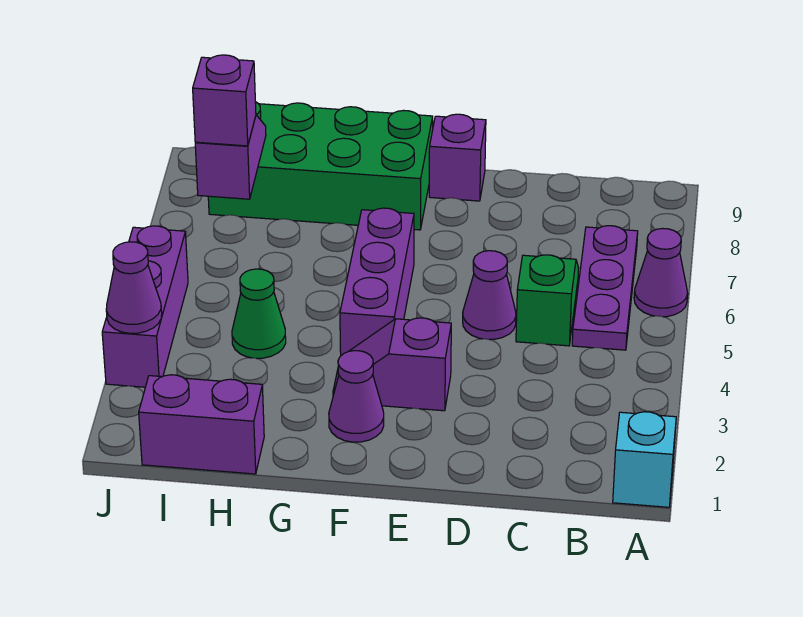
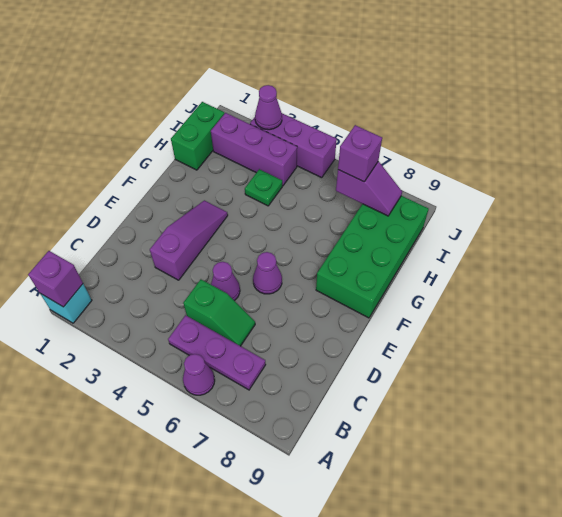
purple slope E3:F3 level 1 top E -> purple slope D3:F3 level 1 top D
purple brick E9 level 1 -> purple brick A1 level 2
purple cone F2 level 1 -> purple cone E6 level 1
purple brick F4:F6 level 1 -> purple brick I2:I4 level 1
purple brick H1:I1 level 1 -> green brick H1:I1 level 1
green cone H4 level 1 -> green plate H4 level 1

